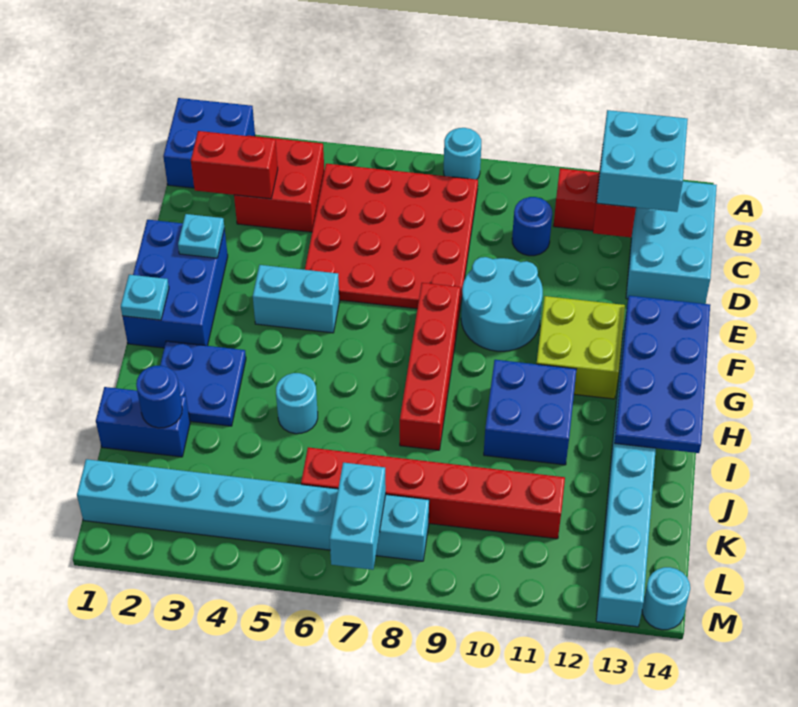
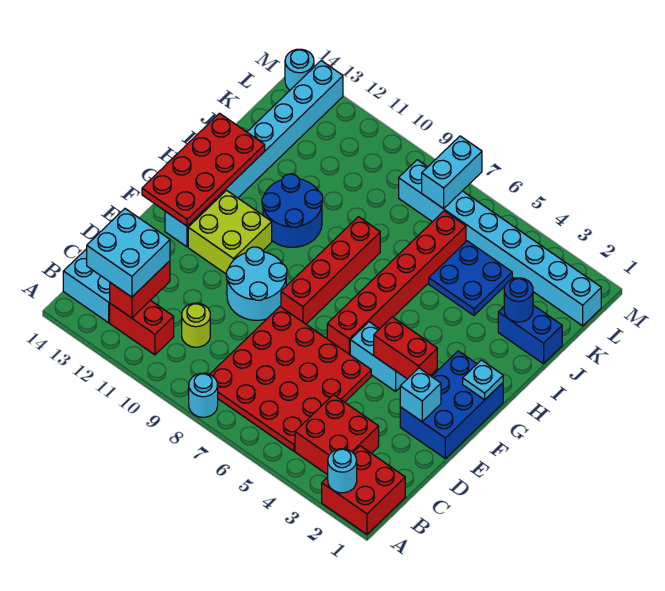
blue brick A1:B2 level 1 -> red brick A1:B2 level 1
red brick C2:C3 level 2 -> red brick F3:F4 level 2
blue round brick C10 level 1 -> lime round brick C10 level 1
cyan plate E2 level 2 -> cyan brick E2 level 2
blue plate F13:I14 level 2 -> red plate F13:I14 level 2
blue plate H2:I3 level 1 -> blue plate J4:K5 level 1
blue brick H10:I11 level 1 -> blue round brick H10:I11 level 1
cyan round brick I5 level 1 -> cyan round brick A2 level 2
red brick K6:K11 level 1 -> red brick F6:K6 level 1

